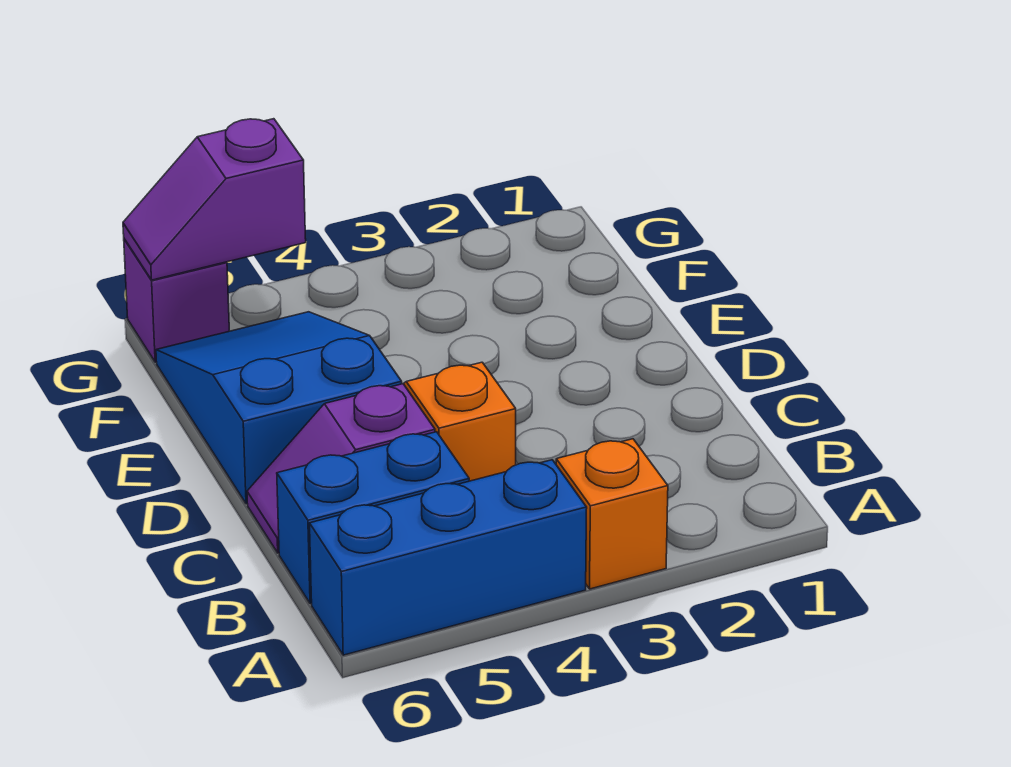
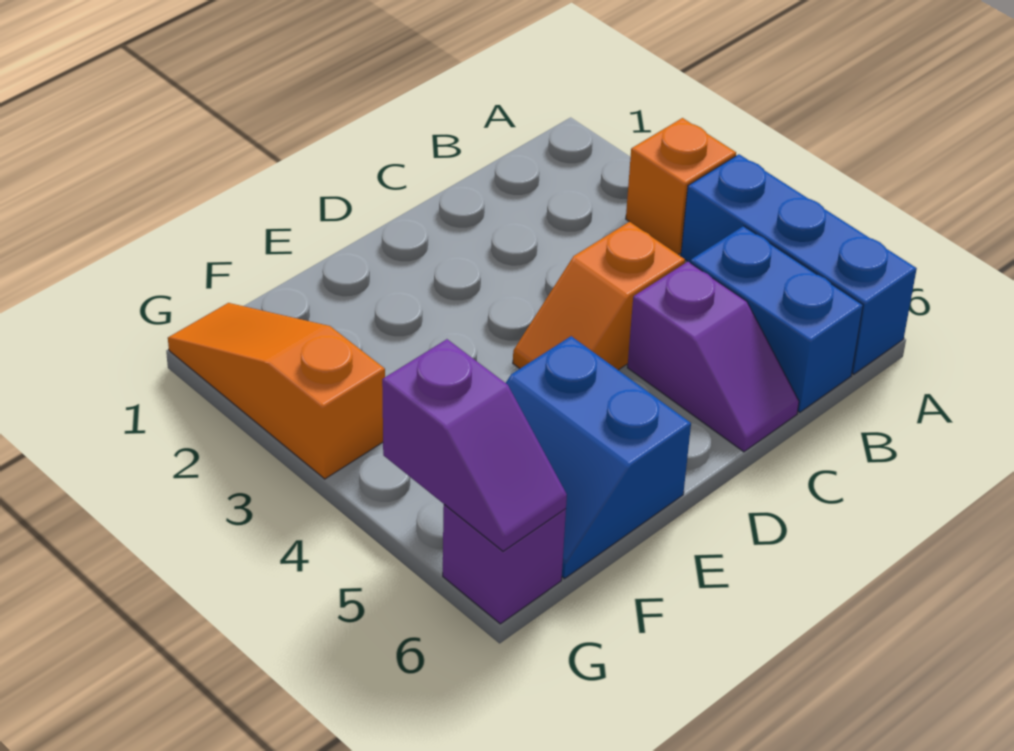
blue slope D5:F6 level 1 top D -> blue slope E5:F6 level 1 top E
none -> orange slope G1:G3 level 1 top 3

